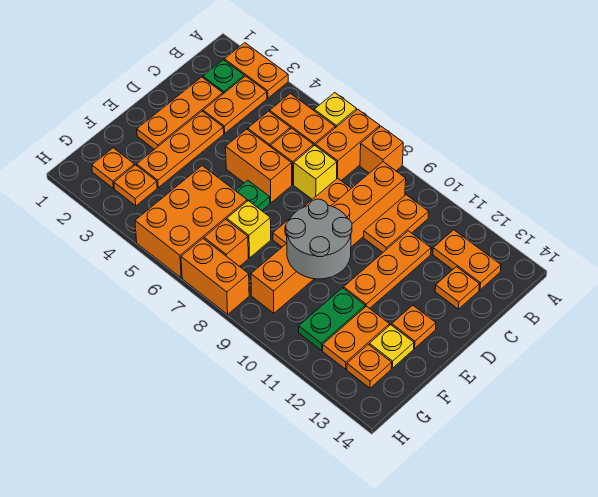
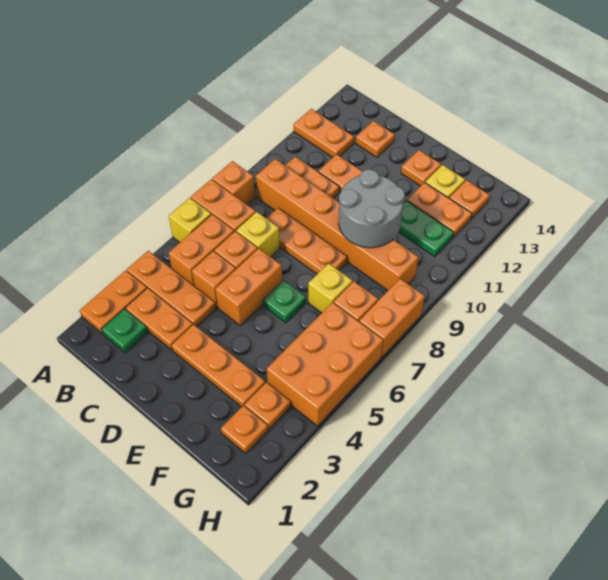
orange plate B12:B13 level 1 -> orange plate A12:B12 level 1
orange plate C2:E2 level 1 -> orange plate A4:C4 level 1
orange brick F5:H6 level 1 -> orange brick G4:H6 level 1

